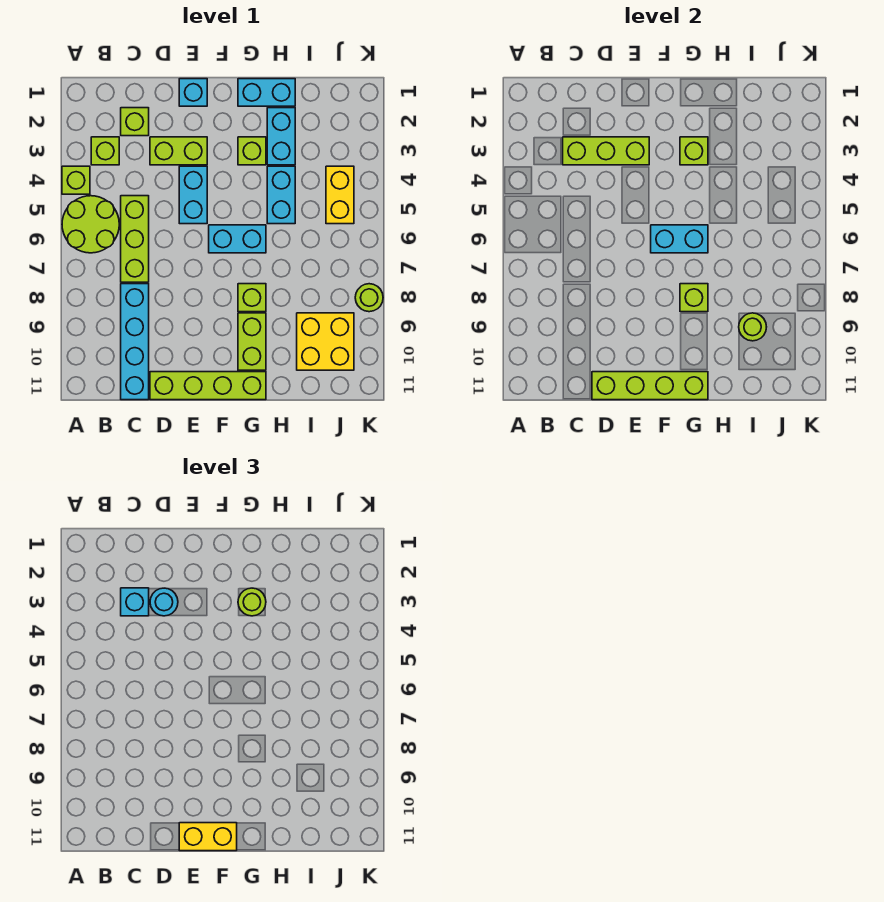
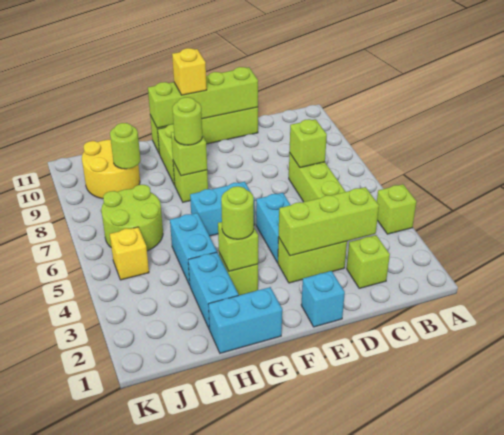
lime round brick A5:B6 level 1 -> lime round brick I6:J7 level 1
lime brick B3 level 1 -> lime brick C7 level 2
cyan brick C3 level 3 -> none
cyan brick C8:C11 level 1 -> none
cyan round brick D3 level 3 -> none
yellow brick E11:F11 level 3 -> yellow brick F11 level 3
cyan brick F6:G6 level 2 -> none
yellow brick I9:J10 level 1 -> yellow round brick I9:J10 level 1
yellow brick J4:J5 level 1 -> yellow brick J5 level 1
lime round brick K8 level 1 -> lime round brick G8 level 3

